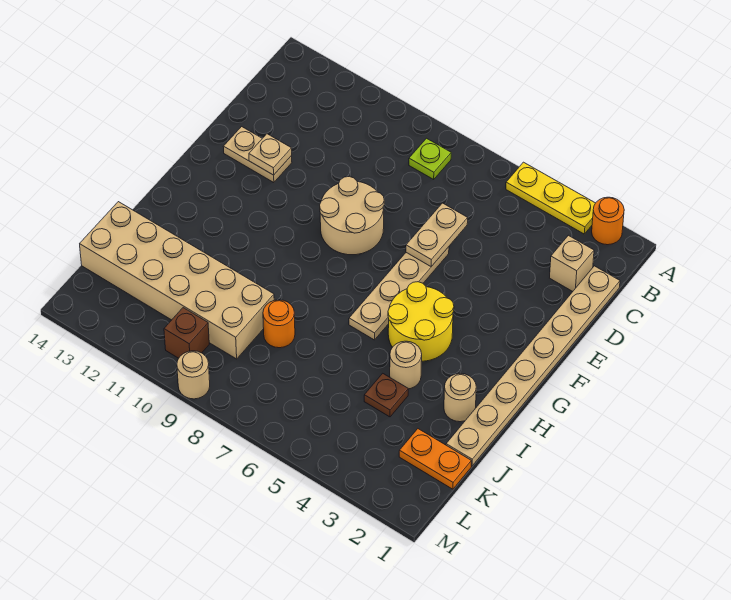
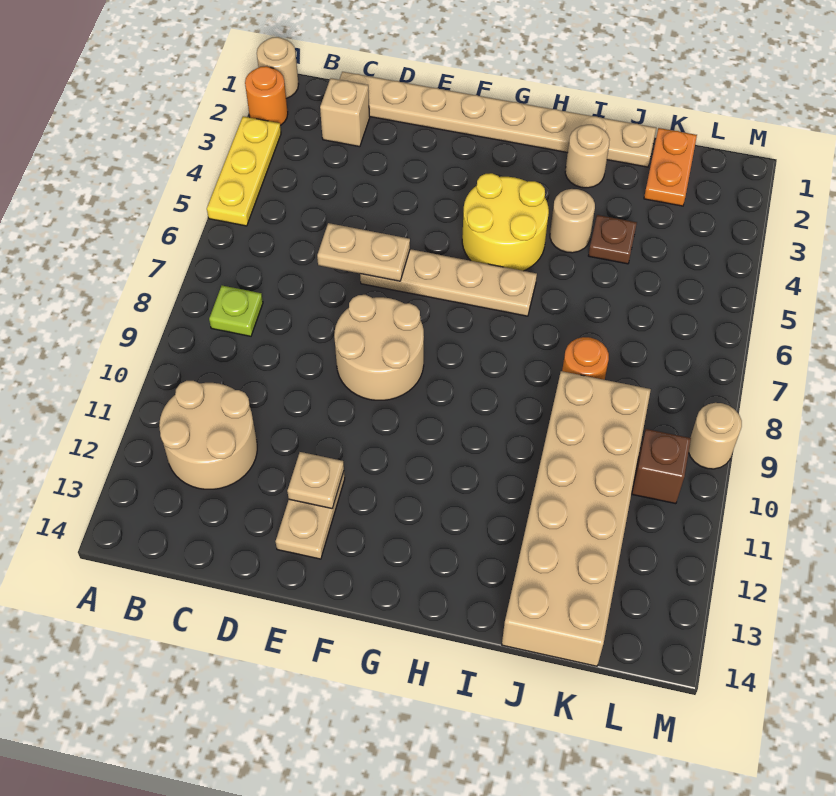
none -> tan round brick A1 level 1
none -> tan round brick B11:C12 level 1

